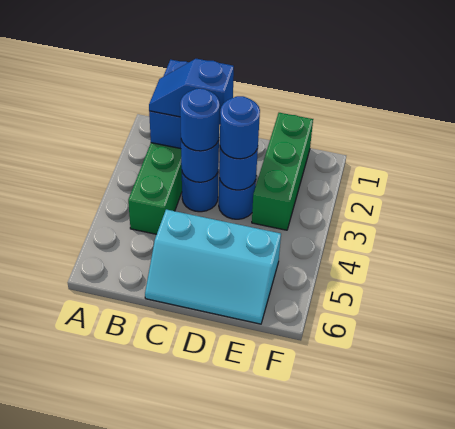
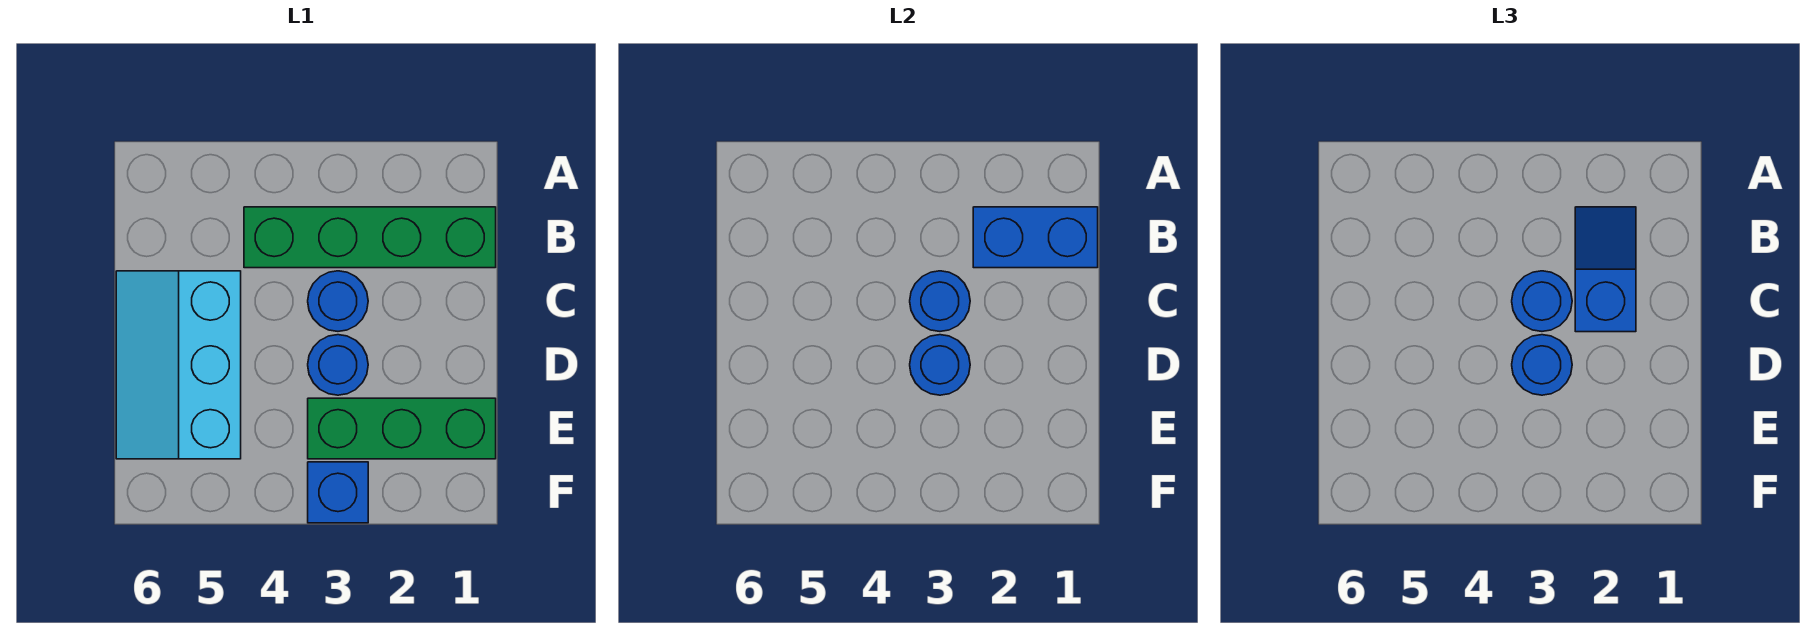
none -> blue brick F3 level 1

